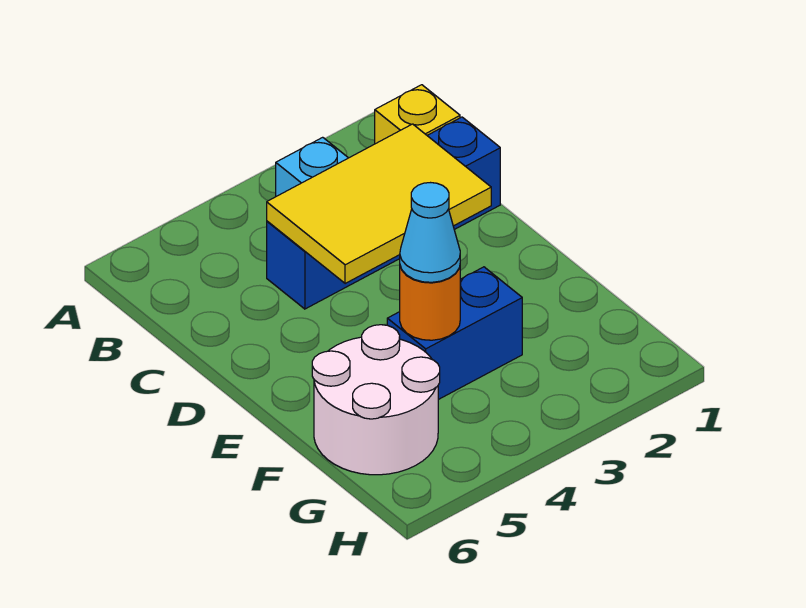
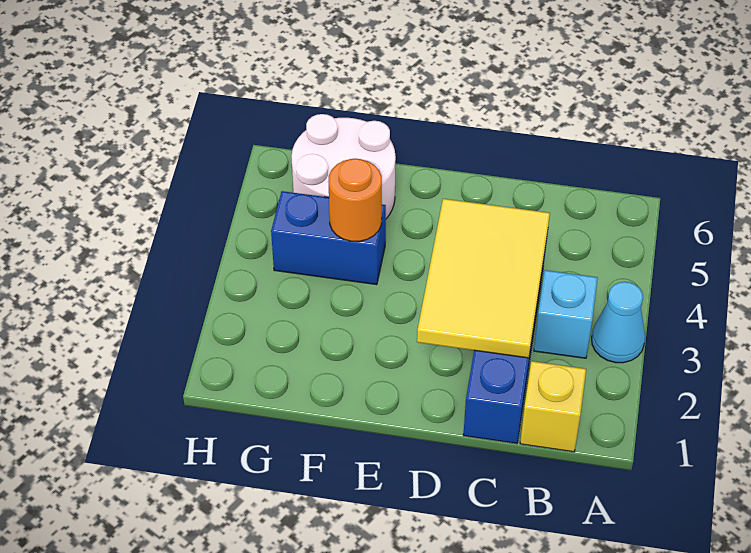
blue brick F3:F4 level 1 -> blue brick F4:G4 level 1
cyan cone F4 level 3 -> cyan cone A3 level 1

